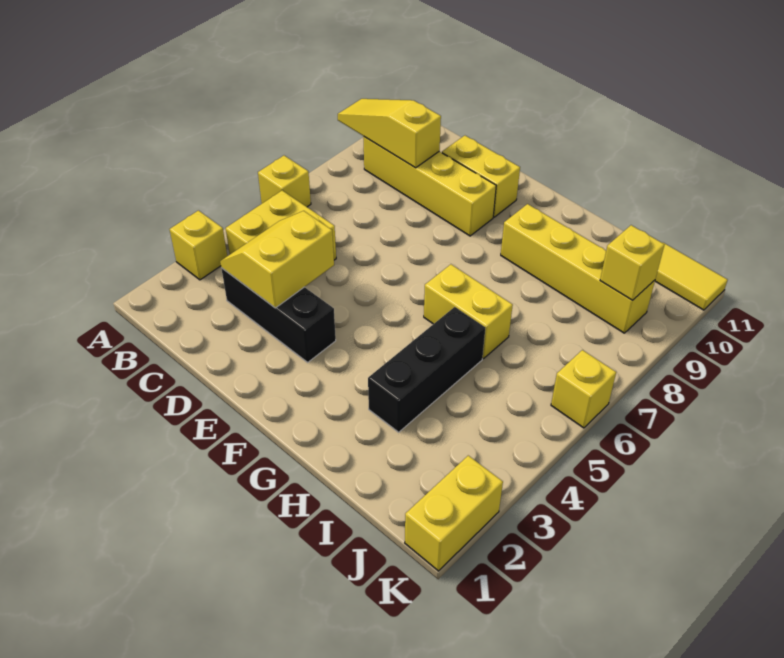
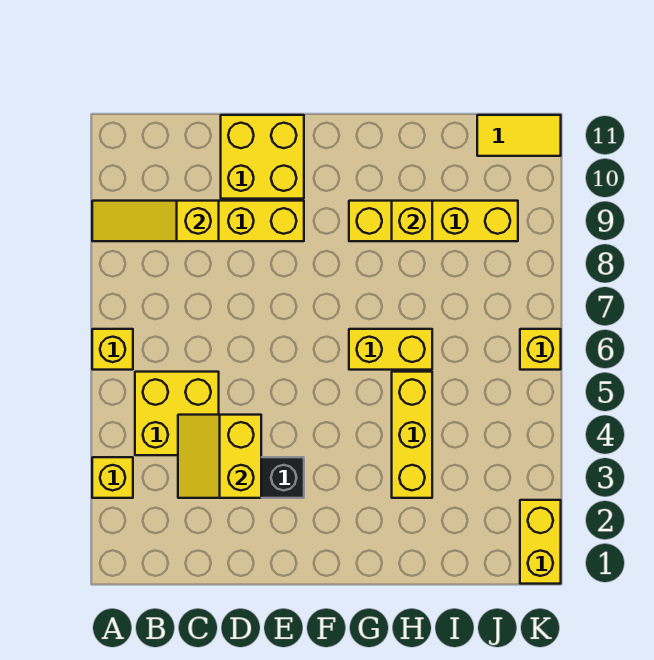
yellow brick D10:E10 level 1 -> yellow brick D10:E11 level 1
black brick H3:H5 level 1 -> yellow brick H3:H5 level 1
yellow brick J9 level 2 -> yellow brick H9 level 2

